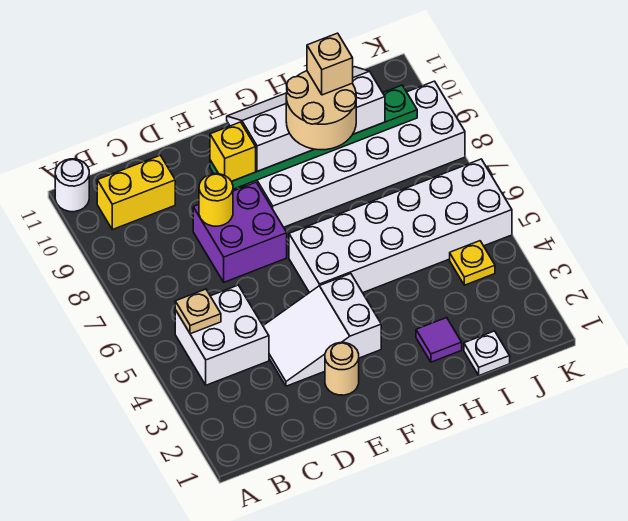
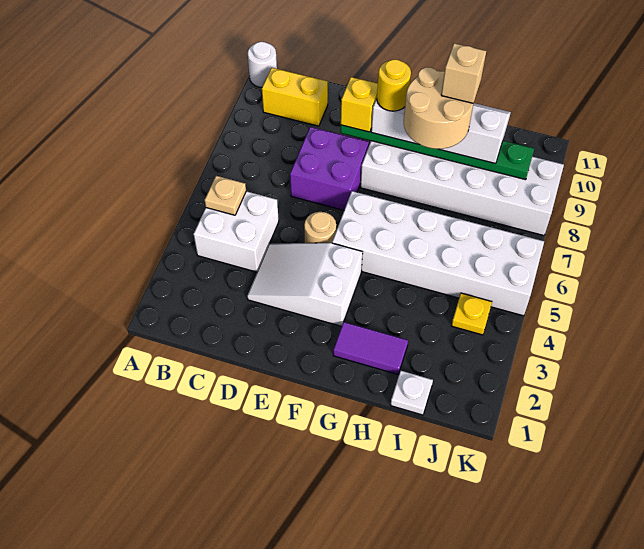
yellow round brick D8 level 2 -> yellow round brick F9 level 4
tan round brick E2 level 1 -> tan round brick E5 level 1
purple tile H2 level 1 -> purple tile G2:H2 level 1

